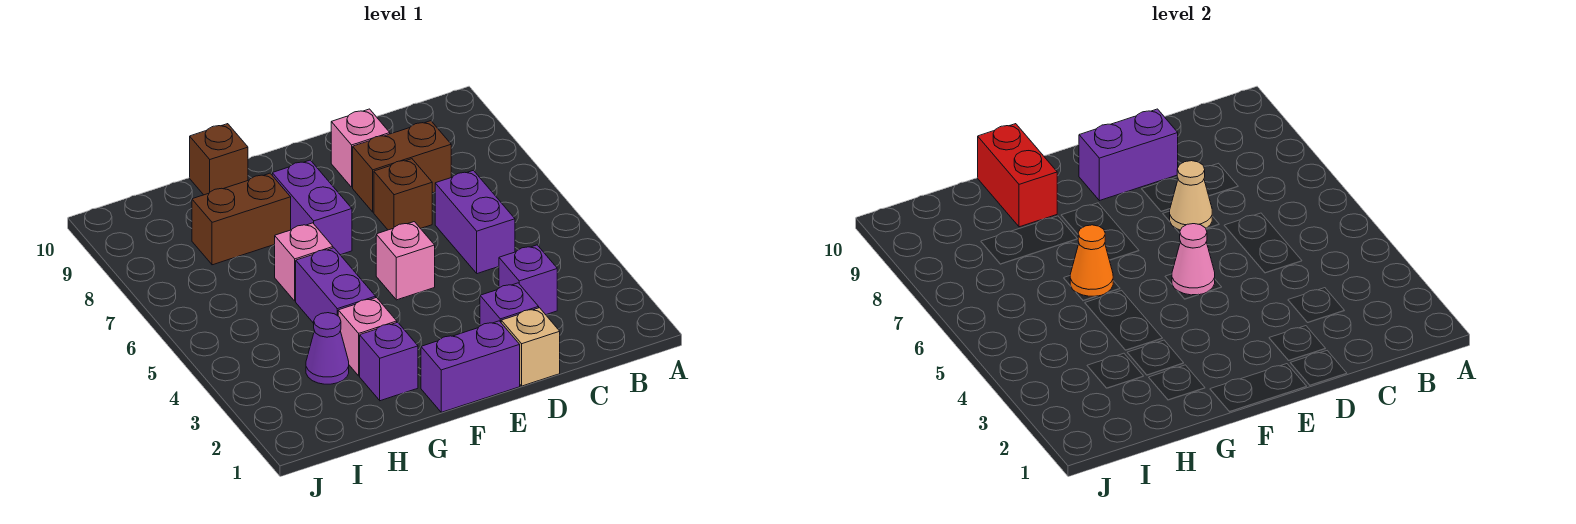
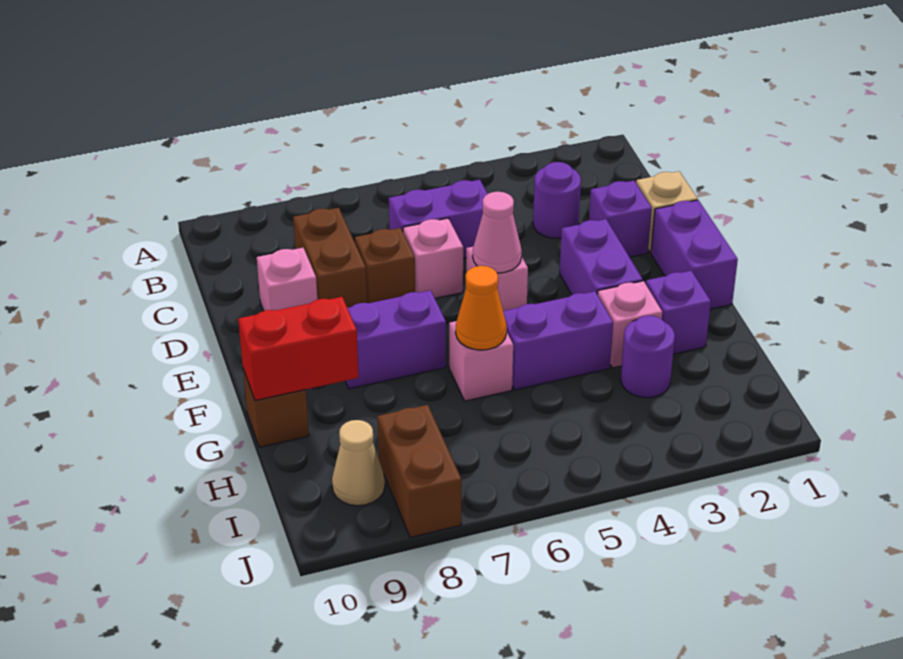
purple brick C3 level 1 -> purple round brick C3 level 1
none -> pink brick D6 level 1
tan cone D7 level 2 -> tan cone I9 level 1
purple brick D9:E9 level 2 -> purple brick E3:F3 level 1
brown brick G8:H8 level 1 -> brown brick I8:J8 level 1
purple cone H3 level 1 -> purple round brick H3 level 1

